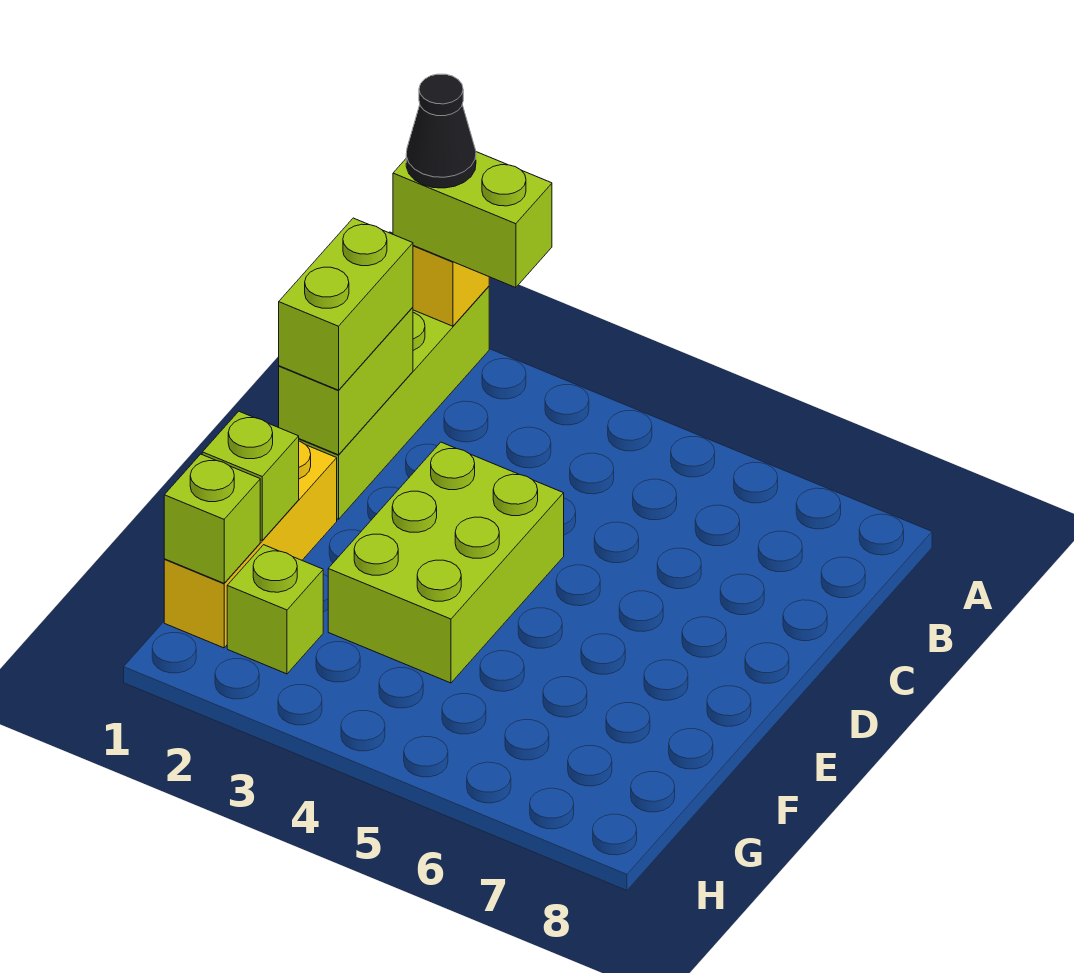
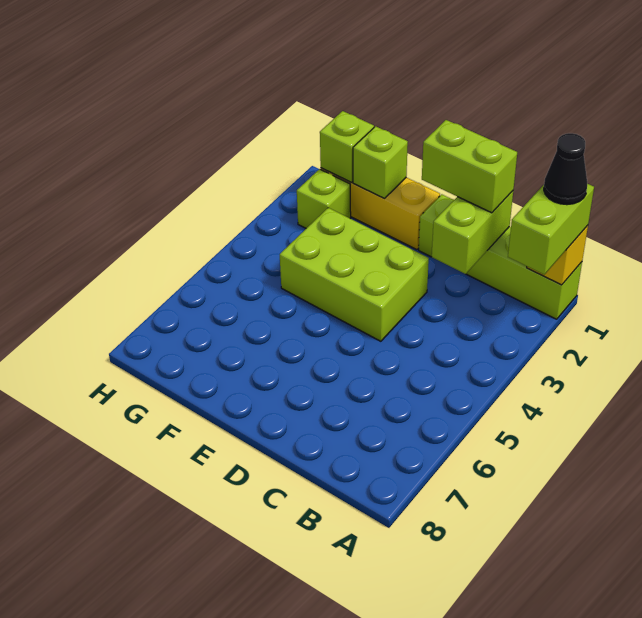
lime brick C1:D1 level 2 -> lime brick C1:C2 level 2

